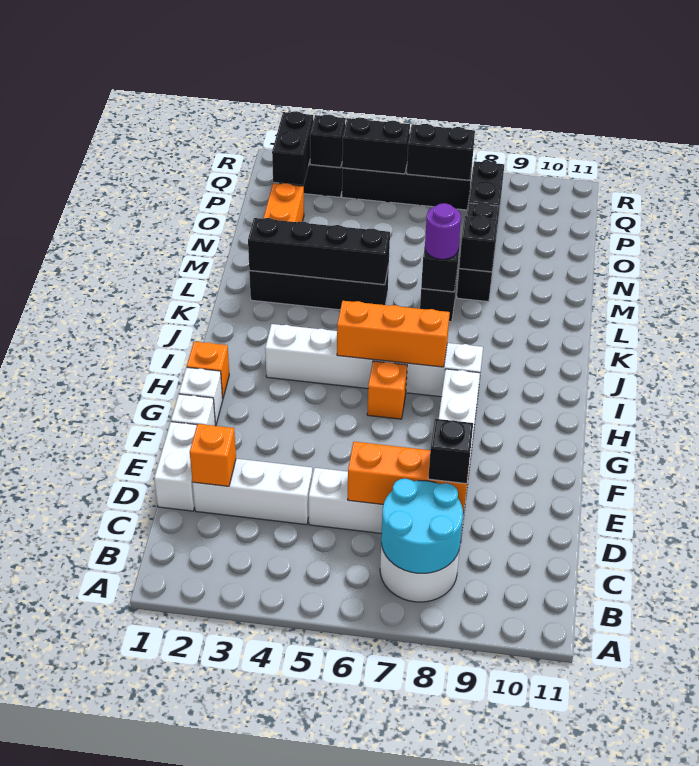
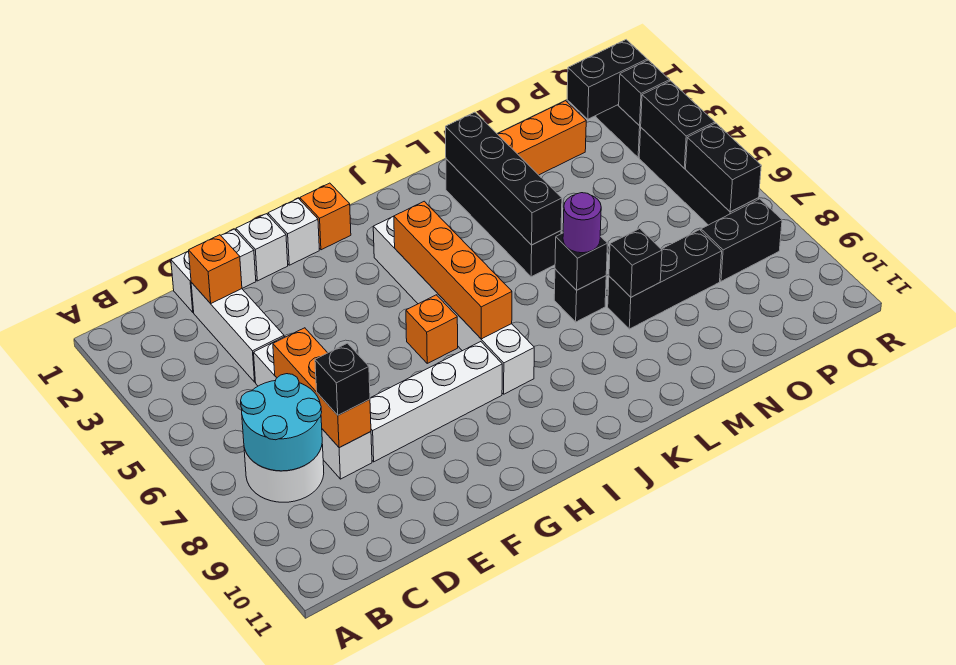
orange brick I5:I7 level 2 -> orange brick I4:I7 level 2

